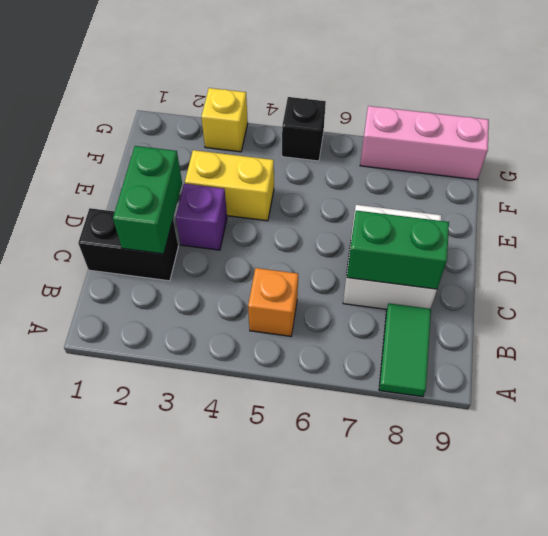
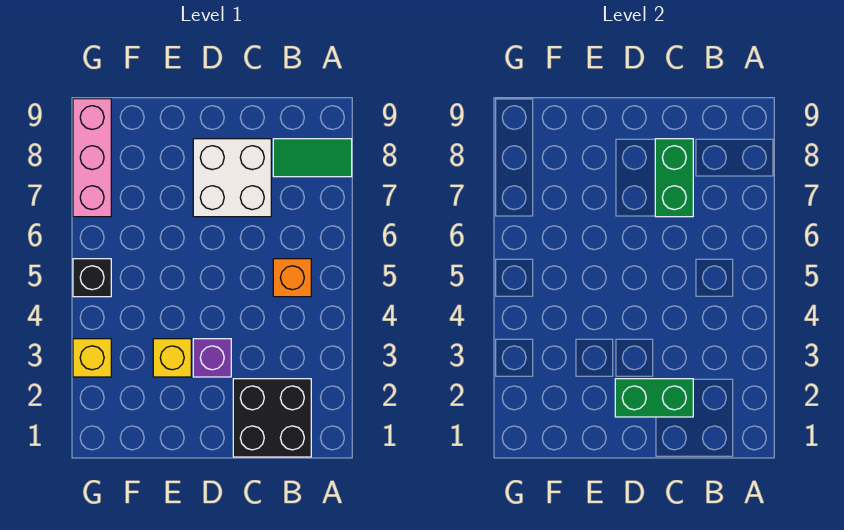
black brick C1:C2 level 1 -> black brick B1:C2 level 1
yellow brick E3:E4 level 1 -> yellow brick E3 level 1

